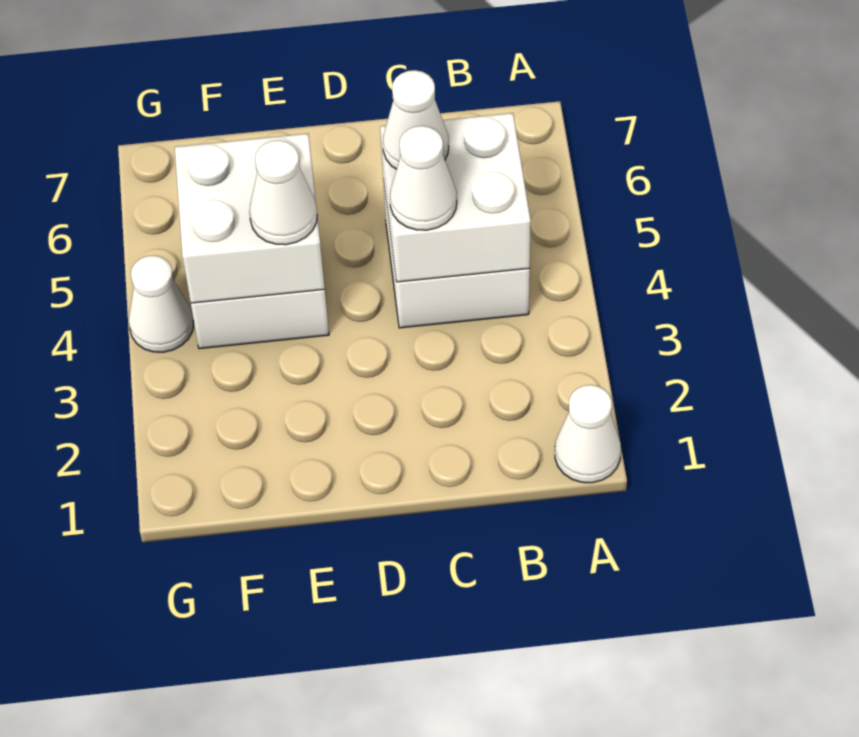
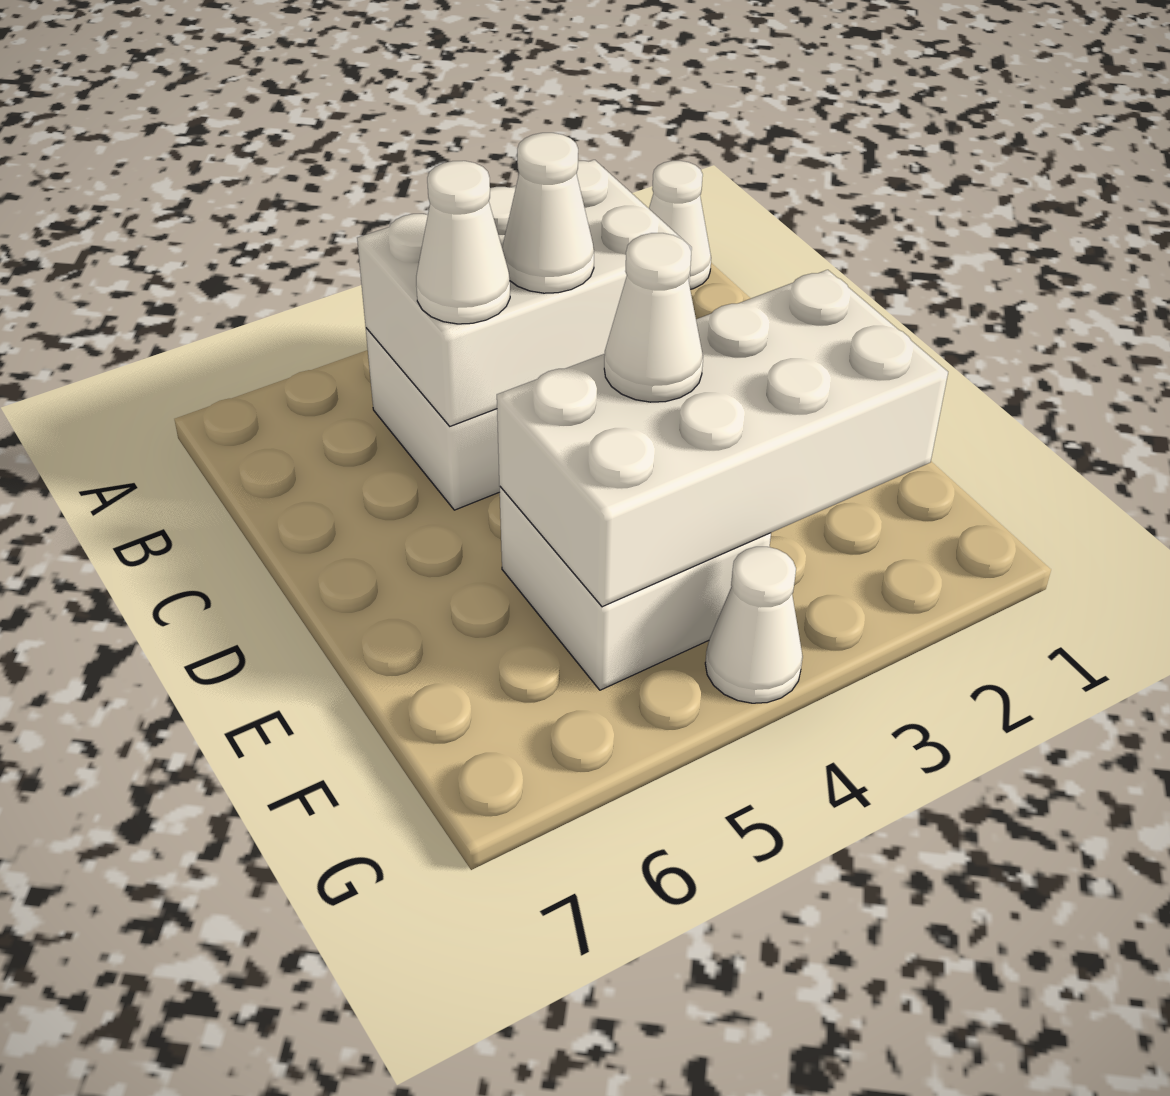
white brick B4:C5 level 2 -> white brick B3:C5 level 2
white brick E4:F5 level 2 -> white brick E2:F5 level 2

